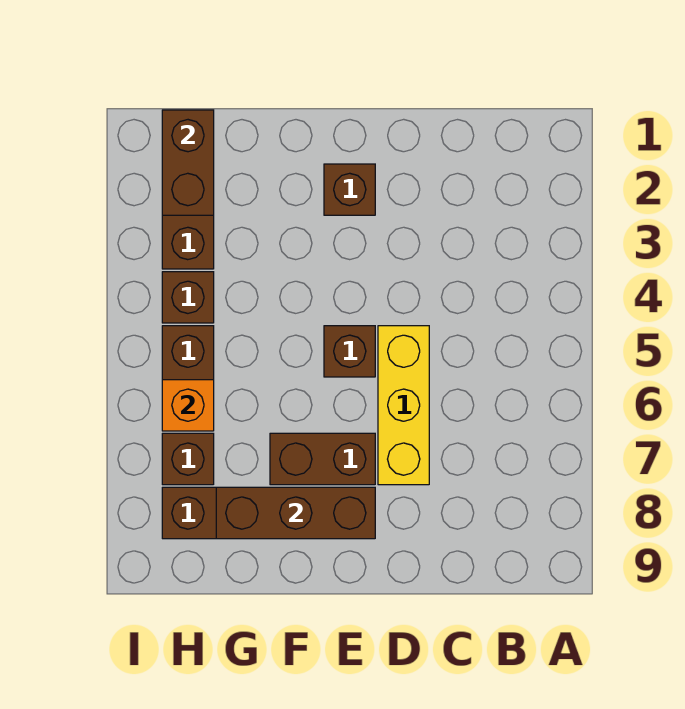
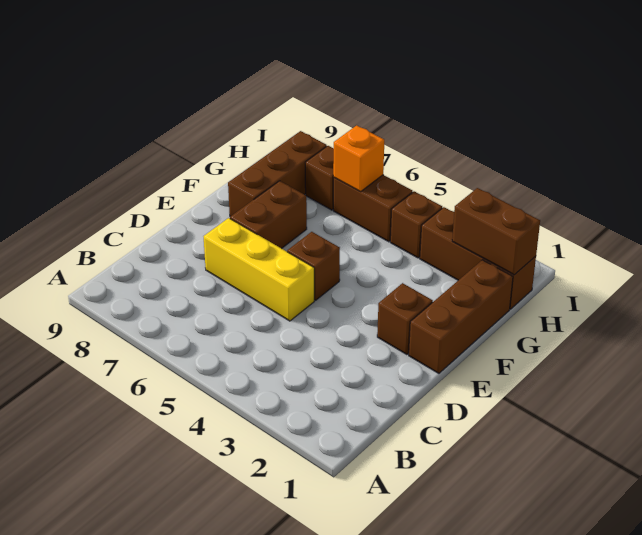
brown brick E8:G8 level 2 -> brown brick E1:G1 level 1

